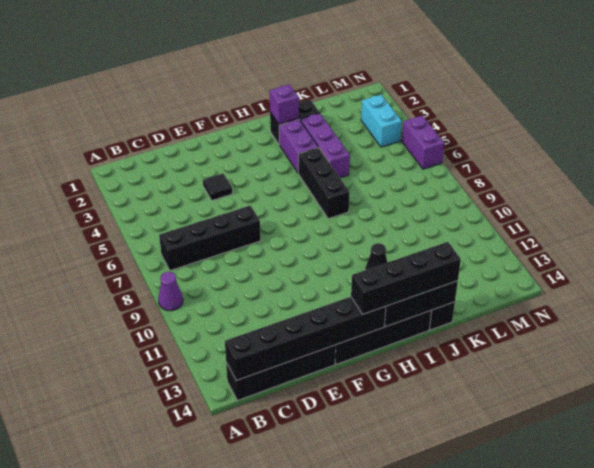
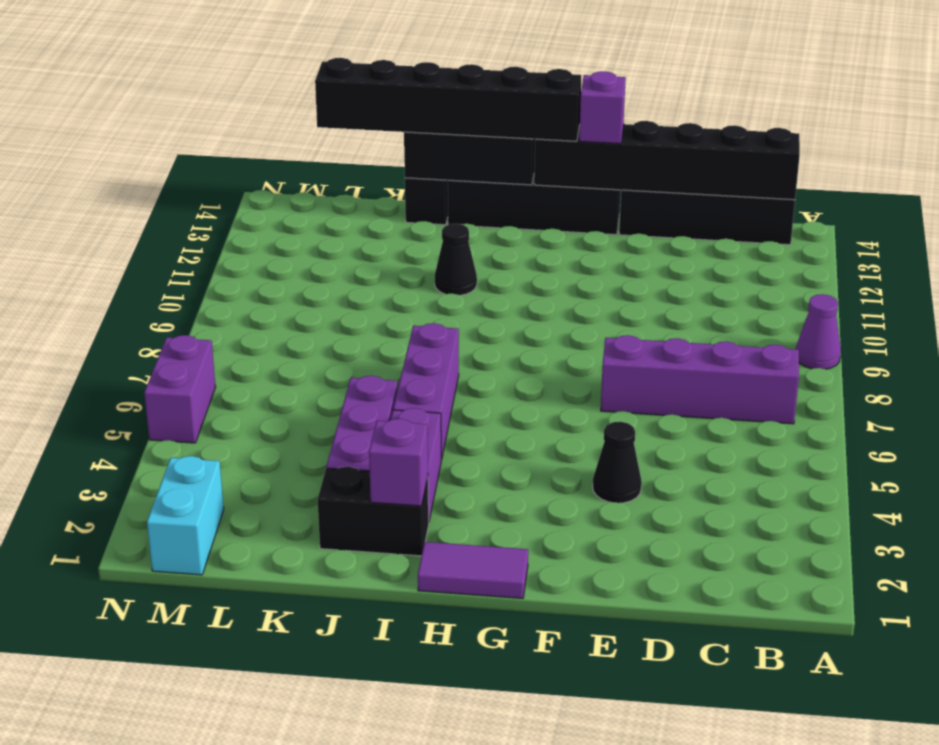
black brick B7:E7 level 1 -> purple brick B7:E7 level 1
black tile E4 level 1 -> black cone E4 level 1
none -> purple brick F14 level 3
none -> purple tile G1:H1 level 1
black brick G14:J14 level 3 -> black brick G14:L14 level 3
black brick I5:I7 level 1 -> purple brick I5:I7 level 1
cyan brick M3:M4 level 1 -> cyan brick M1:M2 level 1

